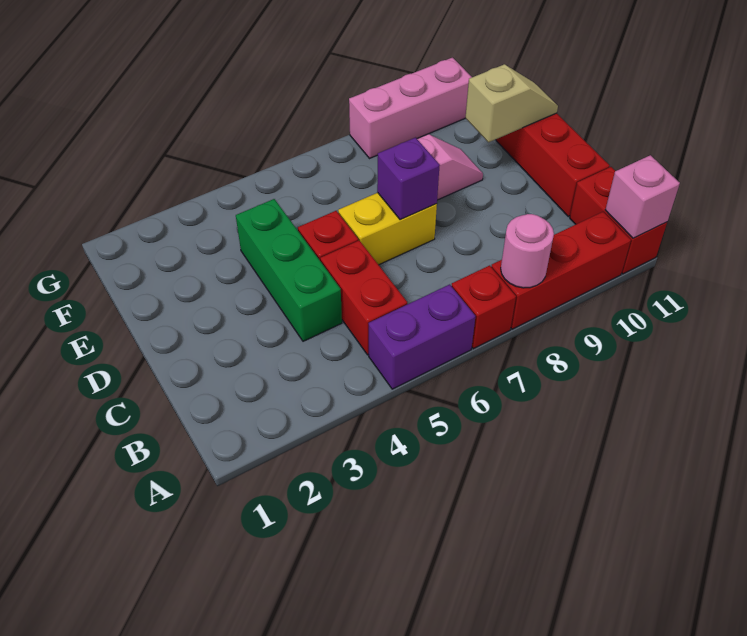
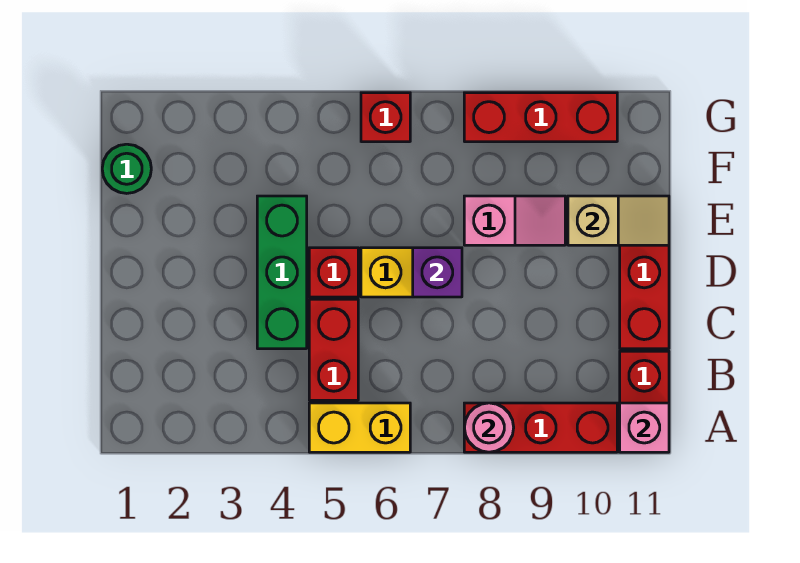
purple brick A5:A6 level 1 -> yellow brick A5:A6 level 1
red brick A7 level 1 -> red brick G6 level 1
none -> green round brick F1 level 1
pink brick G8:G10 level 1 -> red brick G8:G10 level 1

